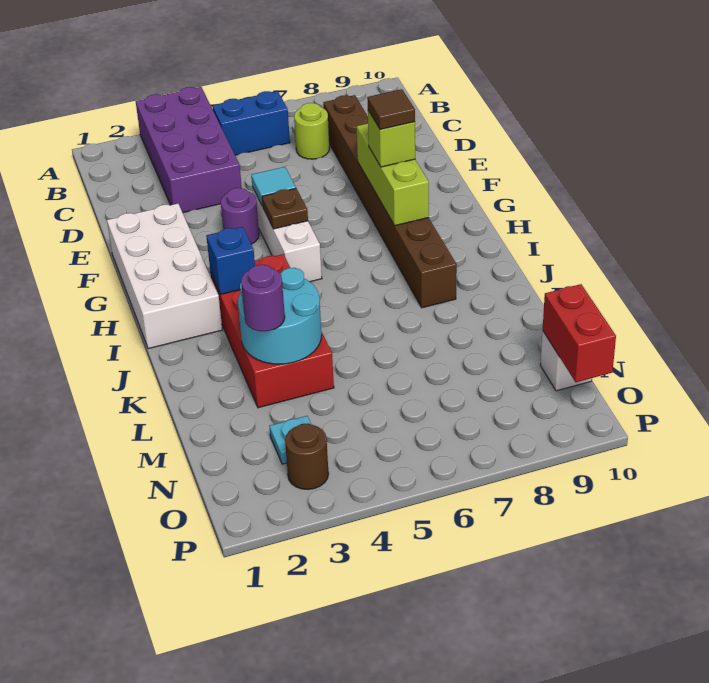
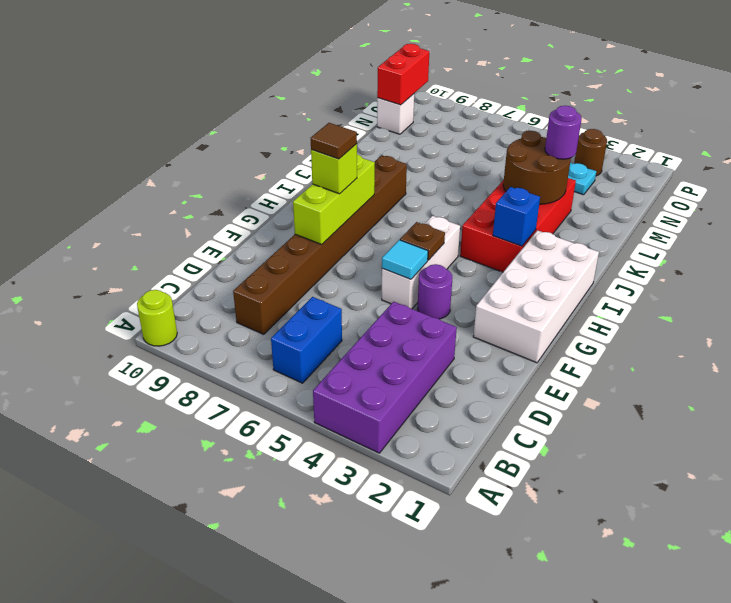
blue brick B5:B6 level 1 -> blue brick B6:C6 level 1
lime round brick C7 level 1 -> lime round brick A10 level 1
cyan round brick K3:L4 level 2 -> brown round brick K3:L4 level 2

